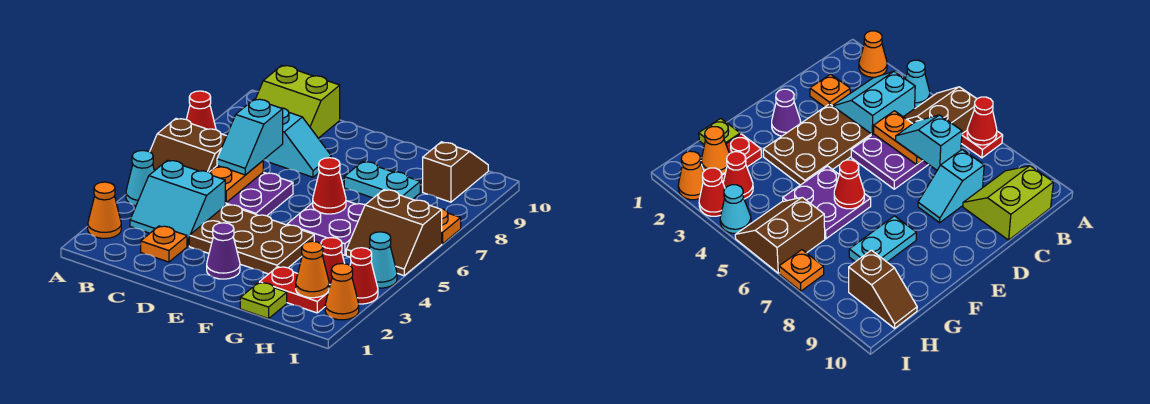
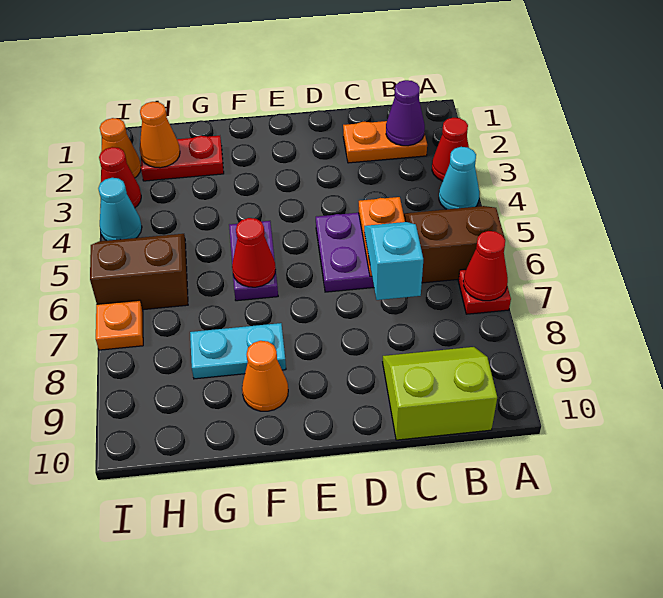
orange cone A2 level 1 -> orange cone F9 level 1
cyan slope B3:C4 level 1 top 4 -> none
orange plate C2 level 1 -> orange plate B2:C2 level 1
cyan slope C8:D8 level 1 top C -> none
brown plate D3:F4 level 1 -> none
purple cone E2 level 1 -> purple cone B2 level 2
purple plate F5:G6 level 1 -> purple plate F5:F6 level 1
lime plate G1 level 1 -> none
red cone H3 level 1 -> red cone A3 level 1
brown slope H9:H10 level 1 top 9 -> none

